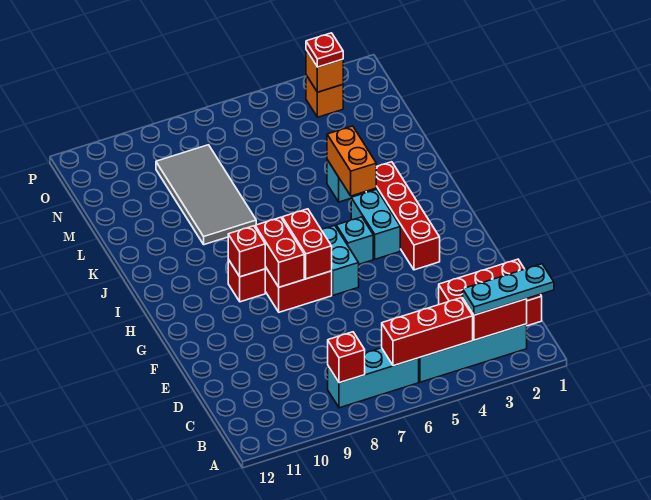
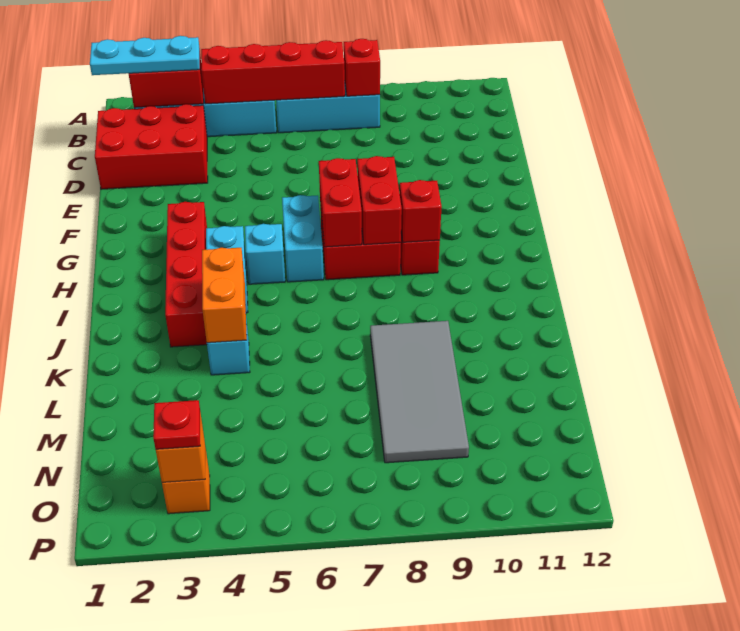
red brick B4:B6 level 2 -> red brick B4:B7 level 2

